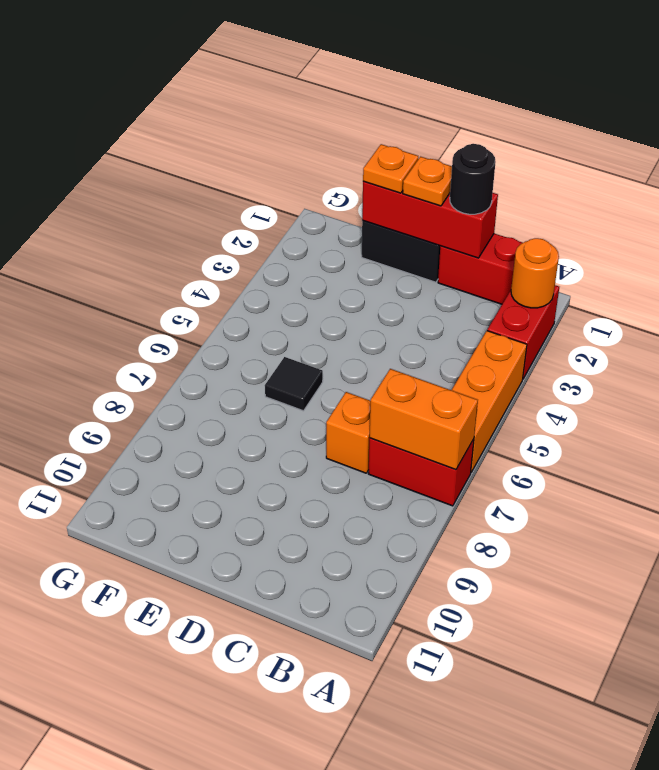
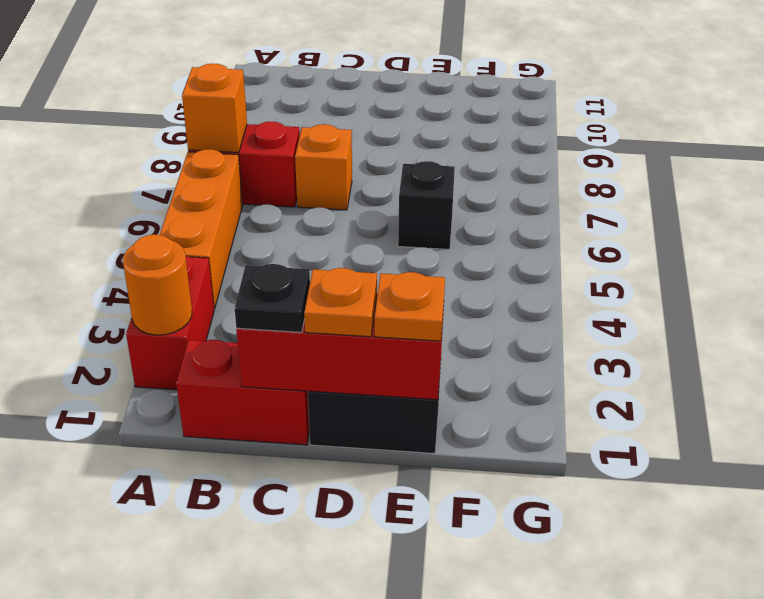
orange brick A7:B7 level 2 -> orange brick A7 level 2
black round brick C1 level 3 -> black plate C1 level 3
black tile E6 level 1 -> black brick E6 level 1

